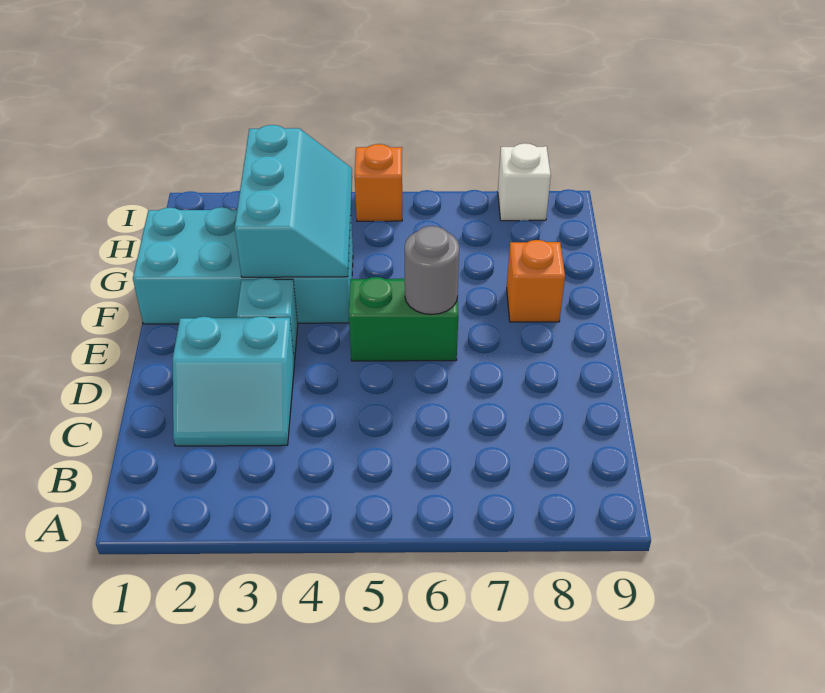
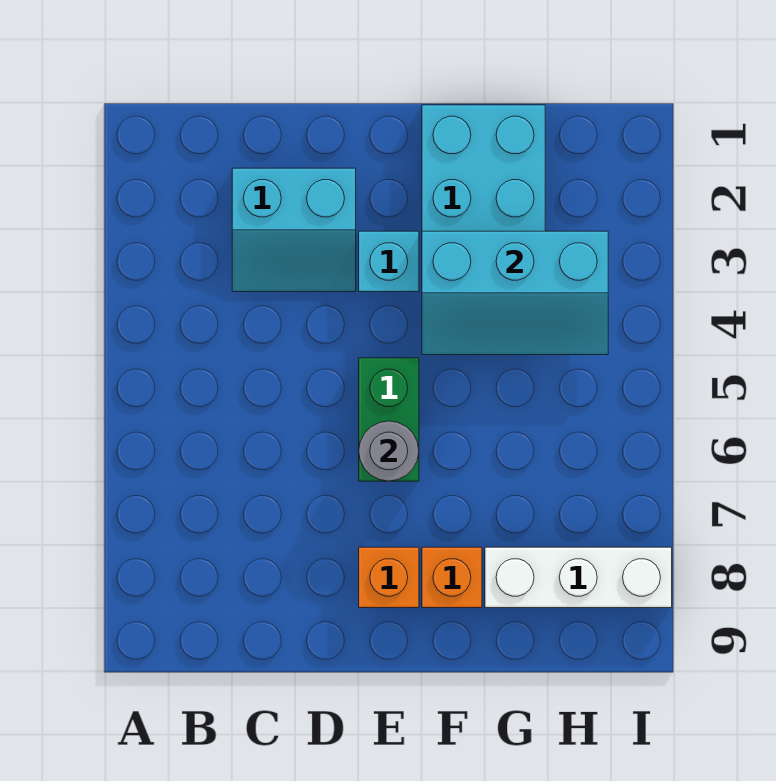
cyan slope C2:D3 level 1 top D -> cyan slope C2:D3 level 1 top 2
orange brick I5 level 1 -> orange brick E8 level 1
white brick I8 level 1 -> white brick G8:I8 level 1

